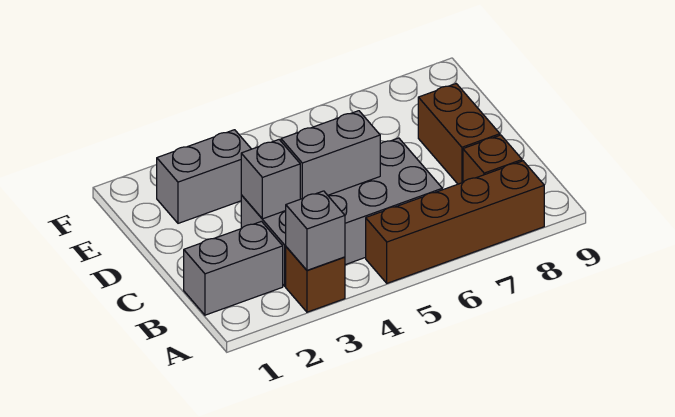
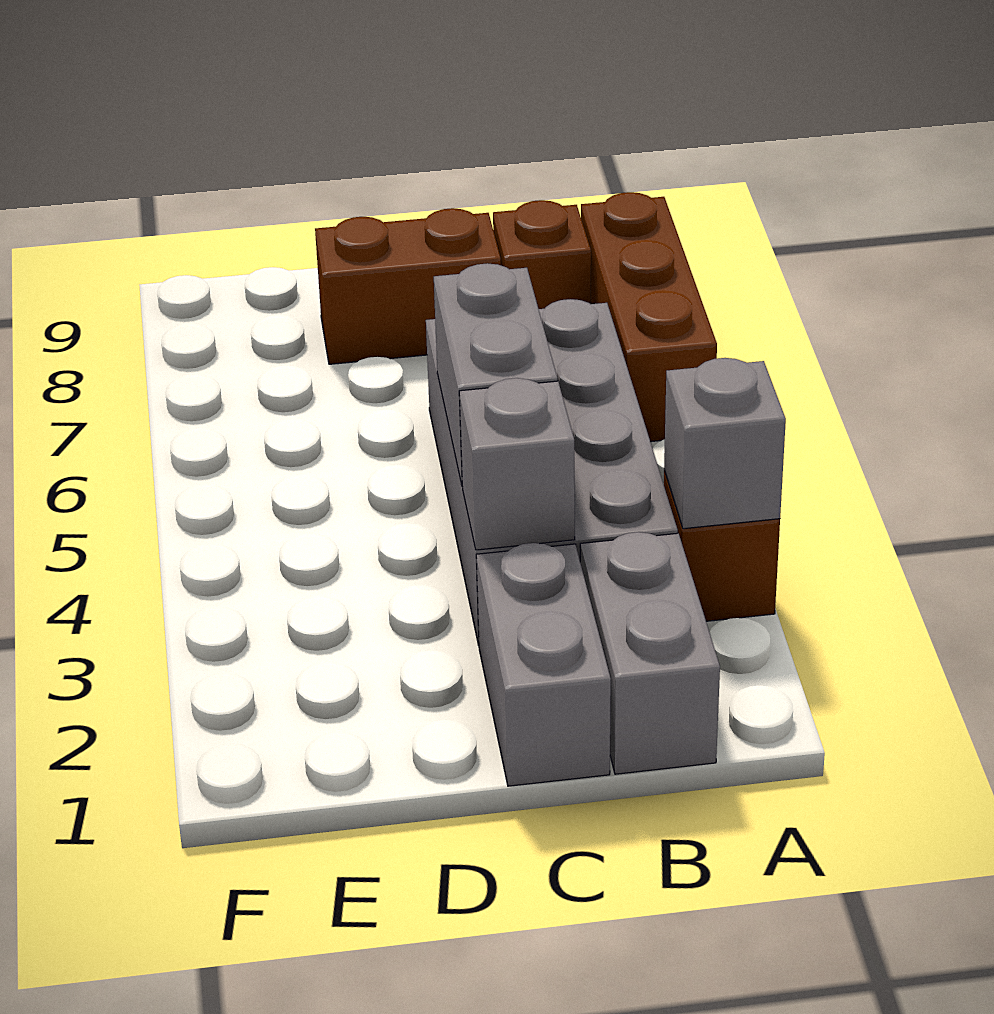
brown brick A5:A8 level 1 -> brown brick A6:A8 level 1
grey brick E2:E3 level 1 -> grey brick C1:C2 level 1

